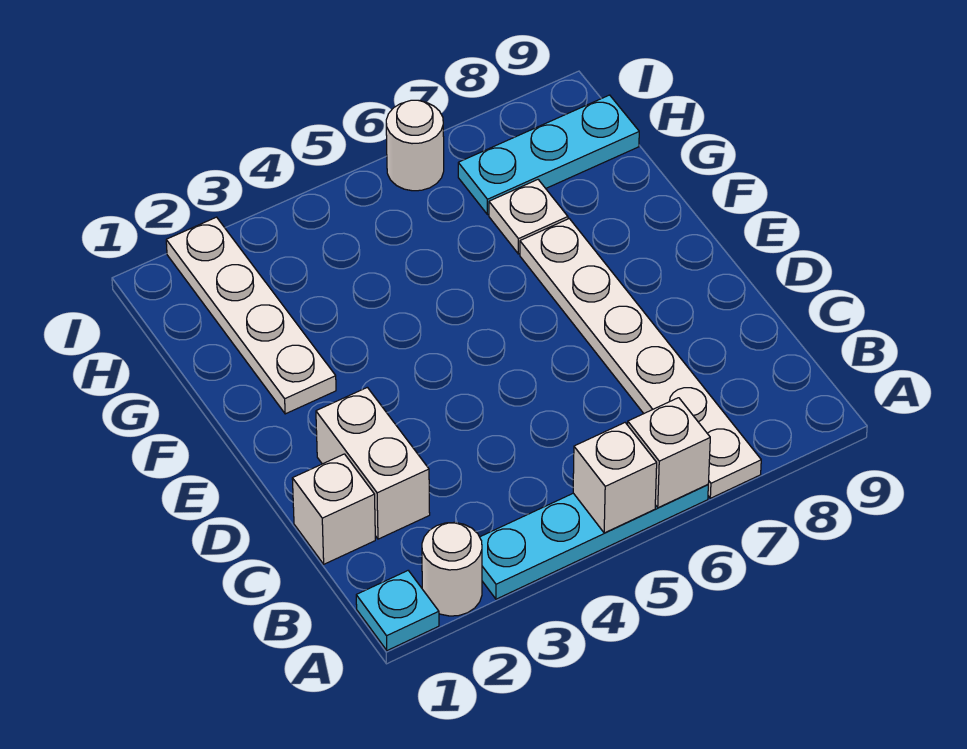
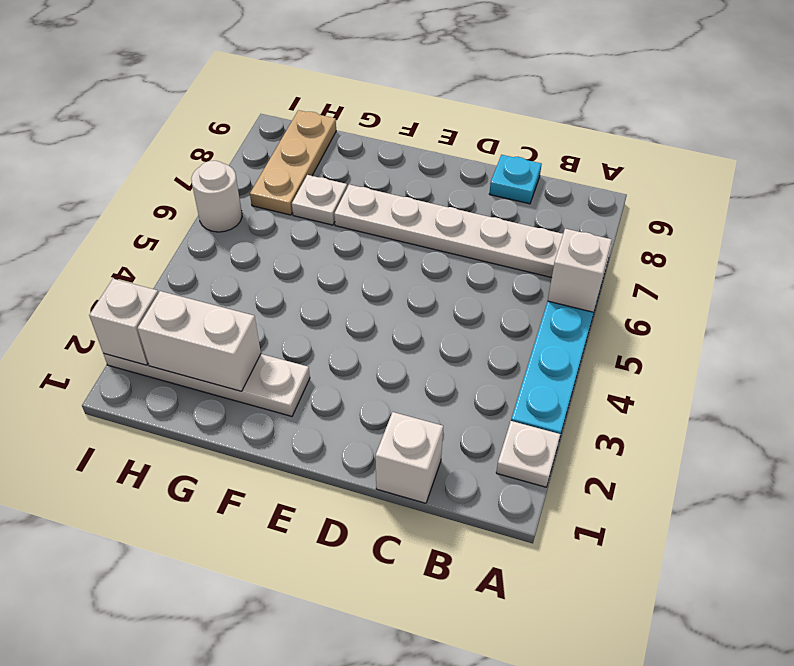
cyan plate A1 level 1 -> cyan plate C9 level 1
white round brick A2 level 1 -> white plate A2 level 1
white brick A5 level 2 -> white brick I2 level 2
white brick C2:D2 level 1 -> white brick G2:H2 level 2
cyan plate H7:H9 level 1 -> tan plate H7:H9 level 1

